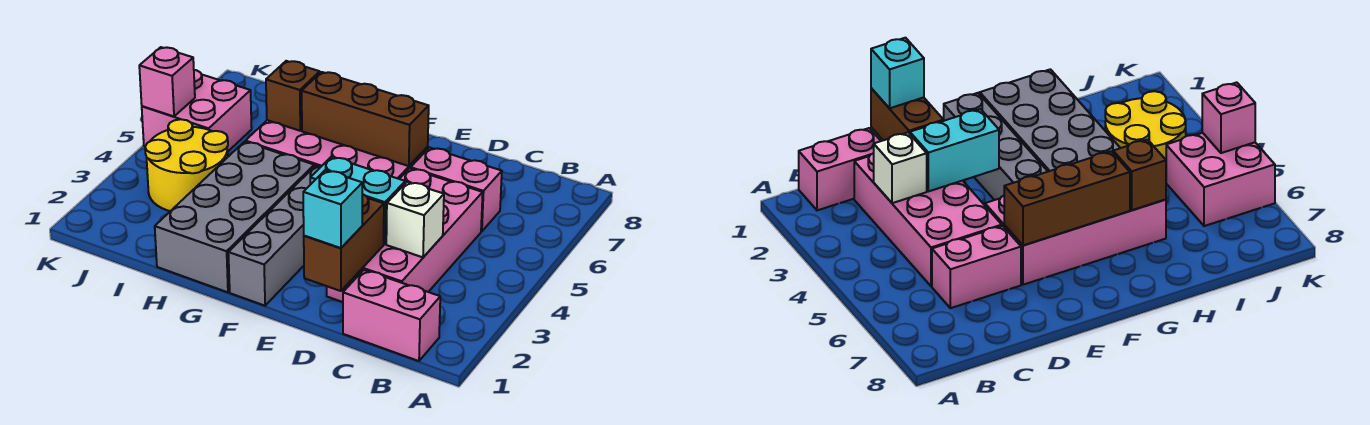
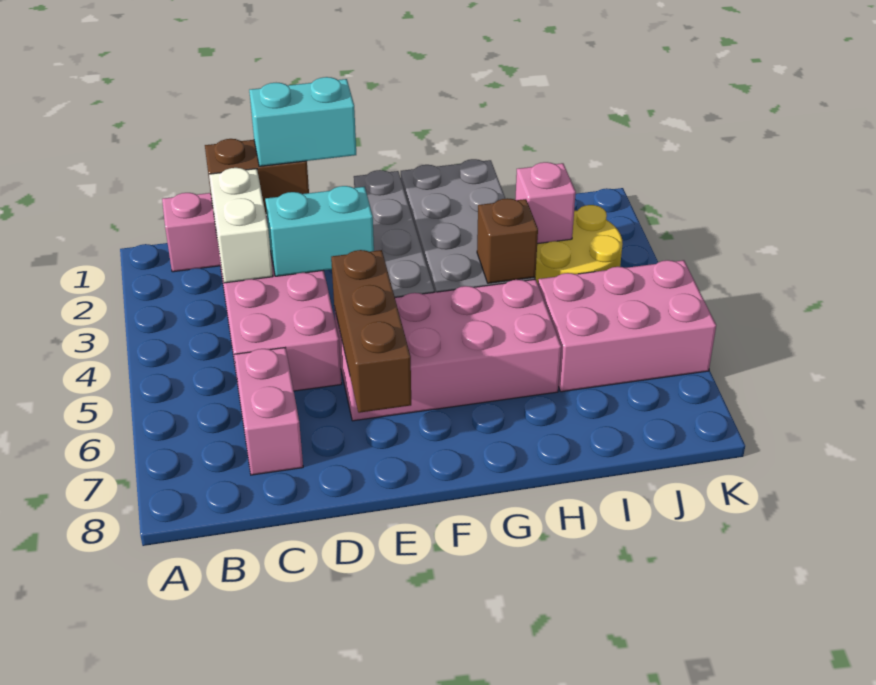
white brick C3 level 2 -> white brick C2:C3 level 2
pink brick C6:D6 level 1 -> pink brick C6:C7 level 1
brown brick D1:D2 level 2 -> brown brick C1:D1 level 2
cyan brick D1 level 3 -> cyan brick D1:E1 level 3
brown brick E6:G6 level 2 -> brown brick E5:E7 level 2
brown brick H6 level 2 -> brown brick H4 level 2
pink brick J5:K6 level 1 -> pink brick I5:K6 level 1
pink brick K5 level 2 -> pink brick I3 level 2

